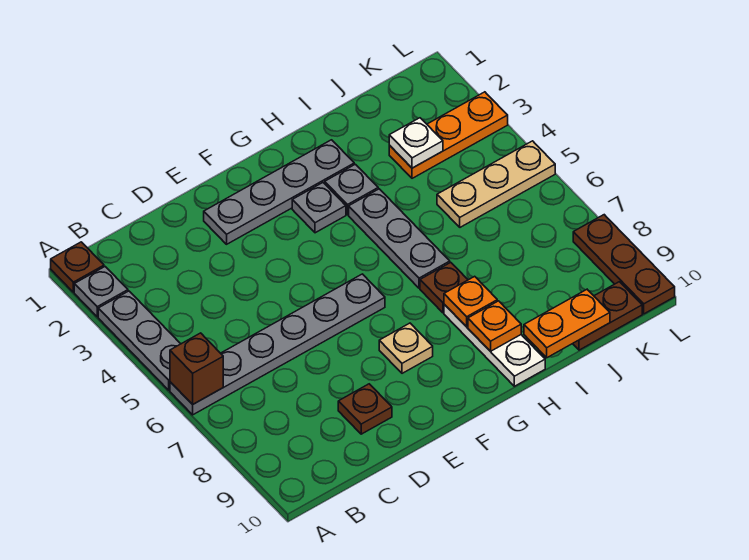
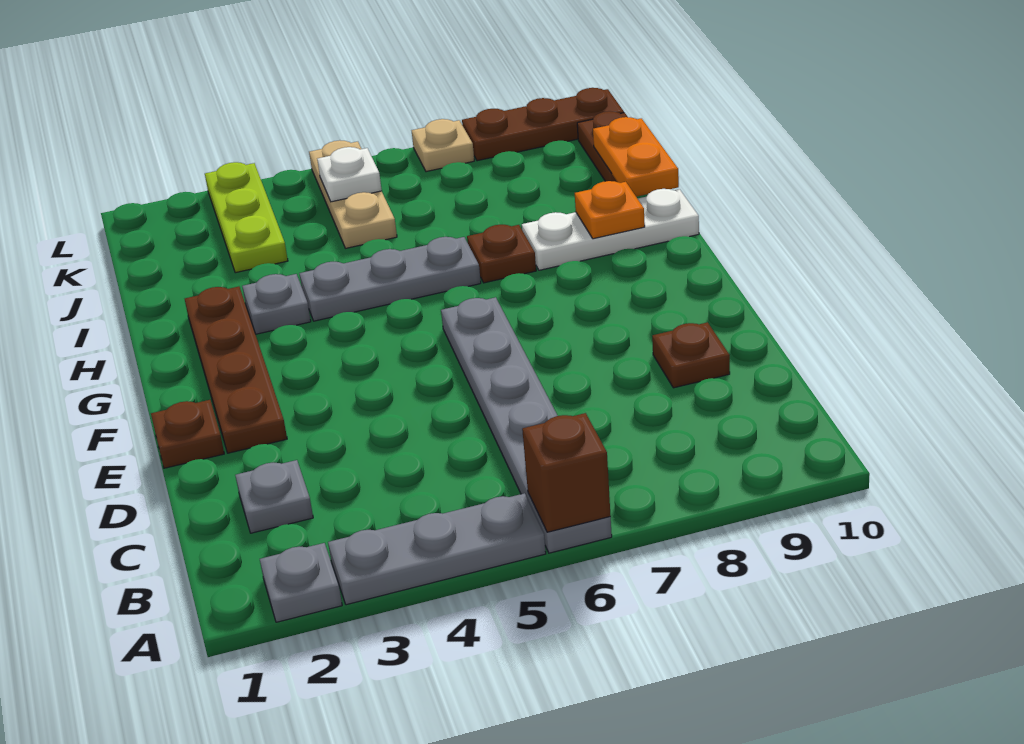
brown plate A1 level 1 -> brown plate E1 level 1
grey plate E2:H2 level 1 -> brown plate E2:H2 level 1
tan plate F8 level 1 -> tan plate L7 level 1
grey plate G3 level 1 -> grey plate C2 level 1
orange plate H8 level 2 -> none
orange plate J3:L3 level 1 -> lime plate J3:L3 level 1
white plate J3 level 2 -> white plate K5 level 2

